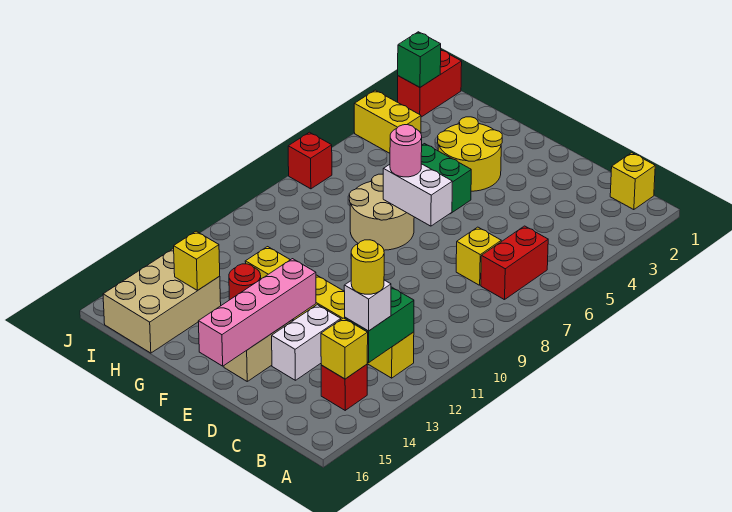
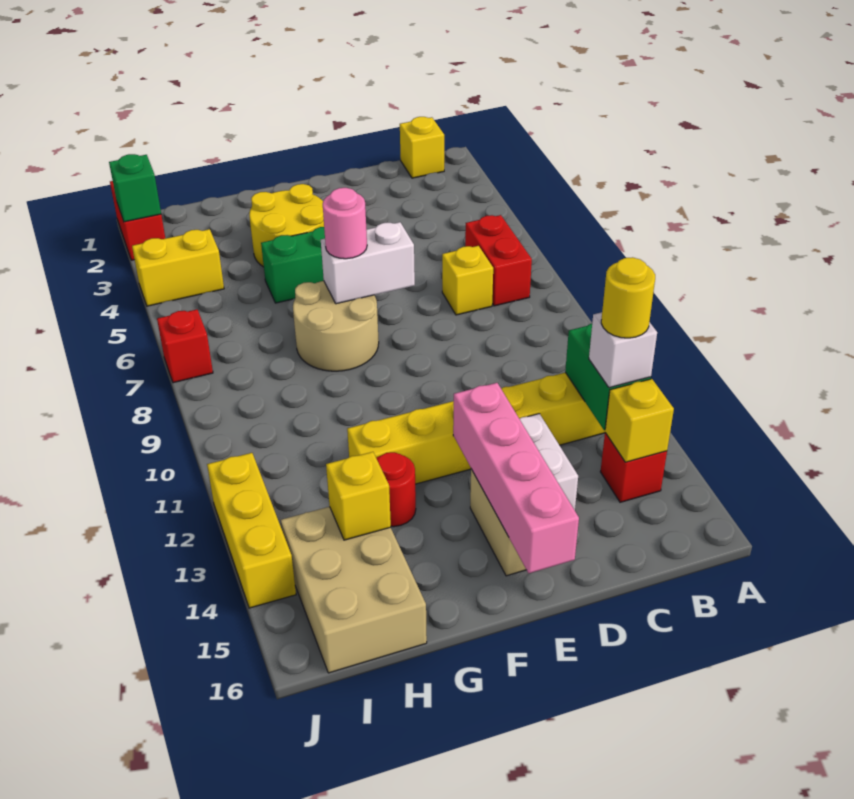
none -> yellow brick J12:J14 level 1

